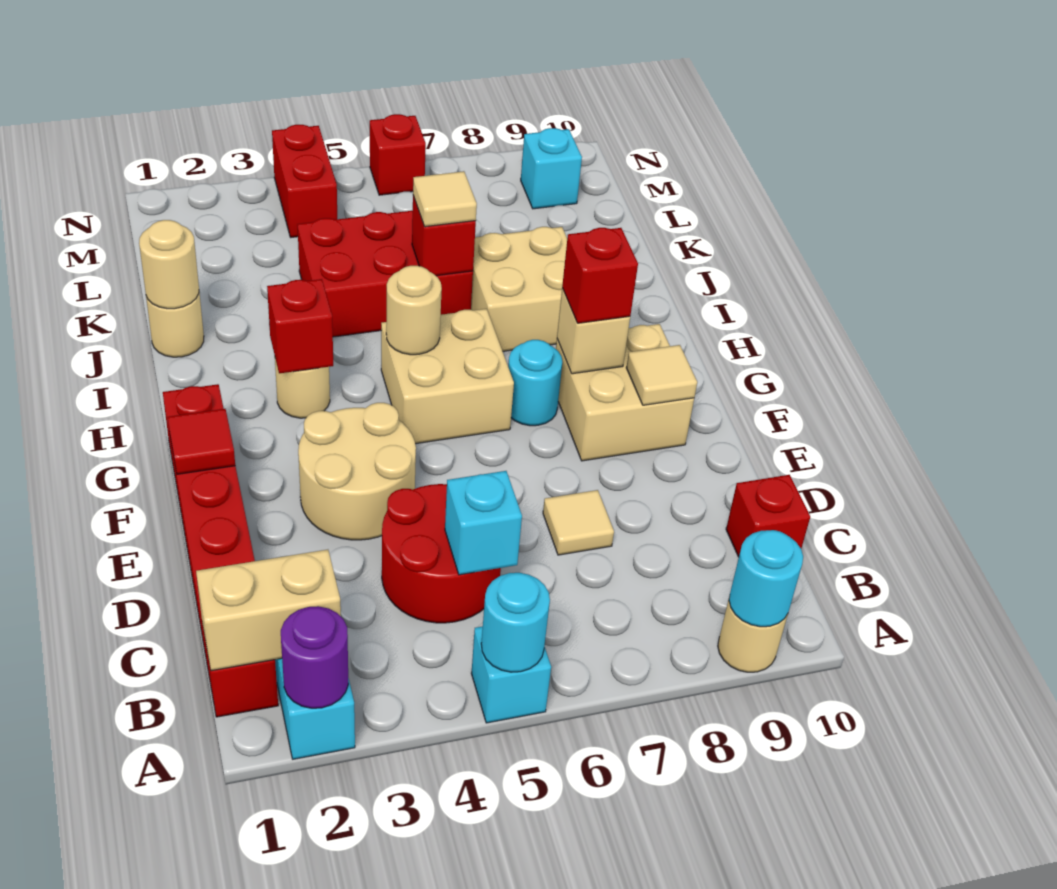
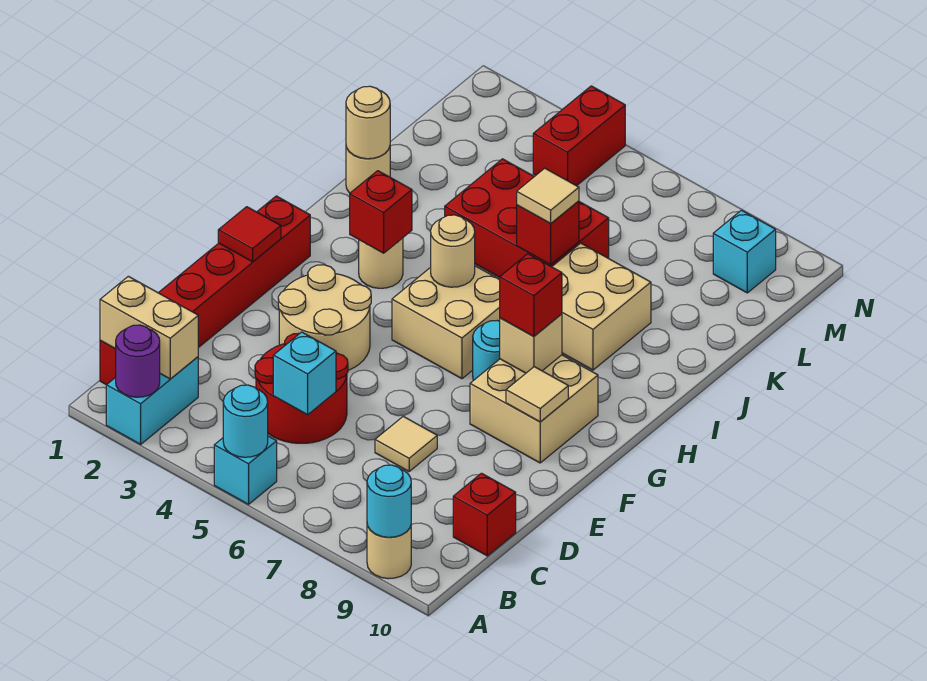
red brick N6 level 1 -> none

